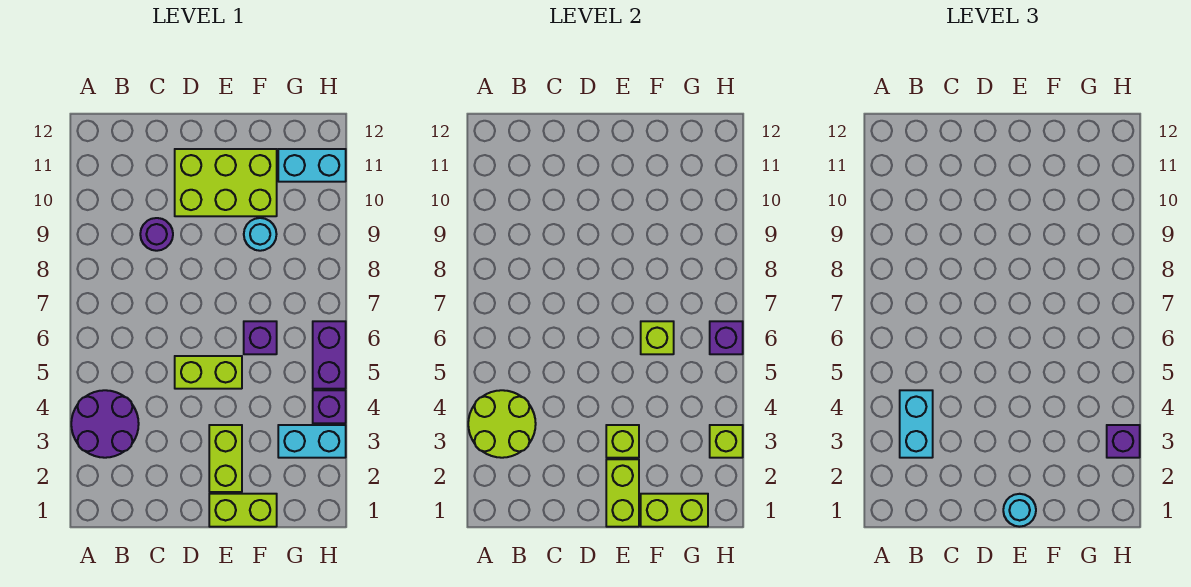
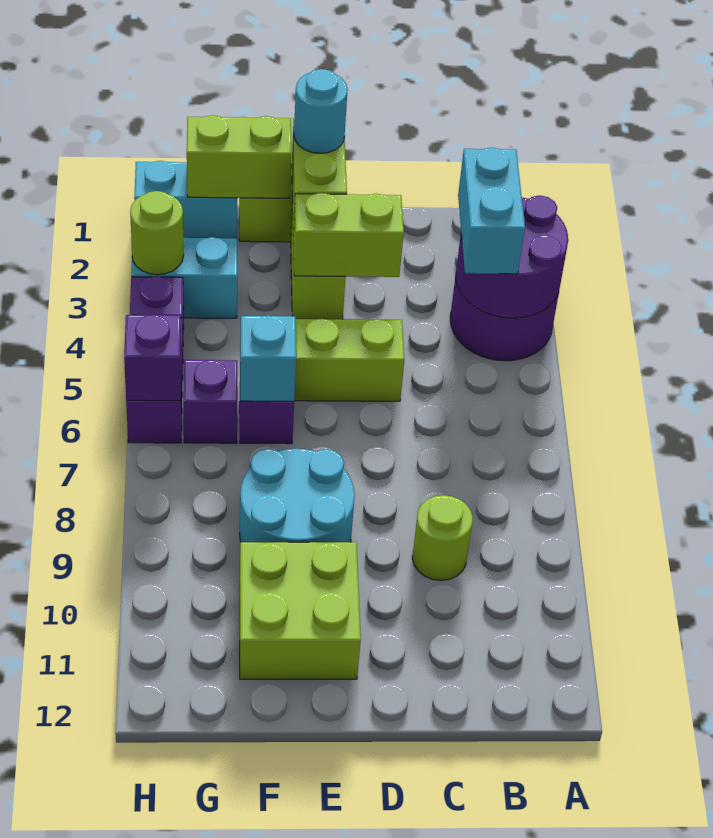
lime round brick A3:B4 level 2 -> purple round brick A3:B4 level 2
purple round brick C9 level 1 -> lime round brick C9 level 1
lime brick D10:F11 level 1 -> lime brick E10:F11 level 1
lime brick E3 level 2 -> lime brick D3:E3 level 2
lime brick F6 level 2 -> cyan brick F6 level 2
cyan round brick F9 level 1 -> cyan round brick E8:F9 level 1
cyan brick G11:H11 level 1 -> cyan brick G1:H1 level 1
lime brick H3 level 2 -> lime round brick H3 level 2
purple brick H3 level 3 -> purple brick G6 level 1

